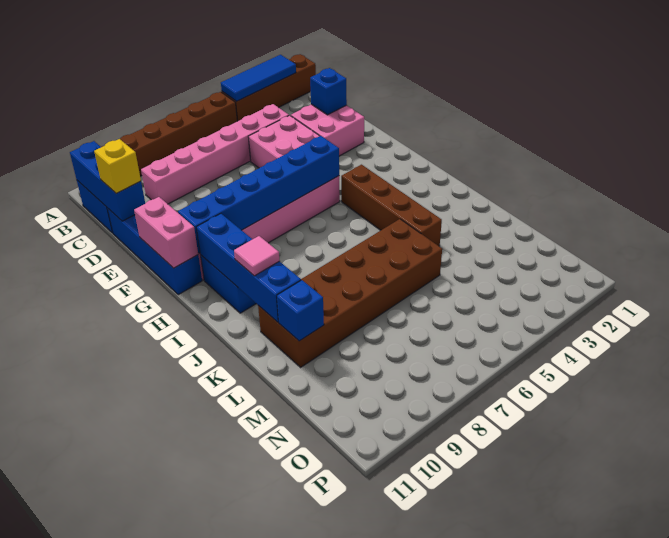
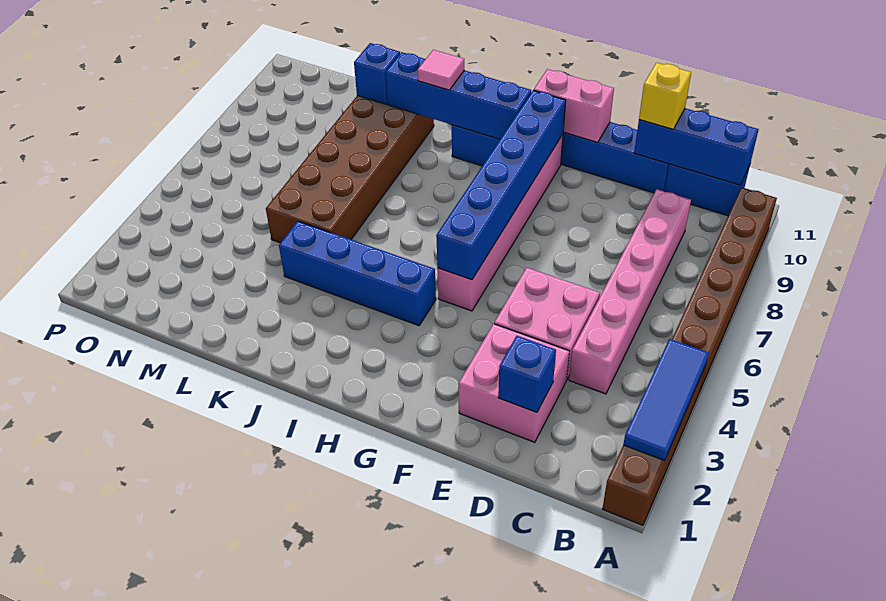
brown brick H4:K4 level 1 -> blue brick H4:K4 level 1

